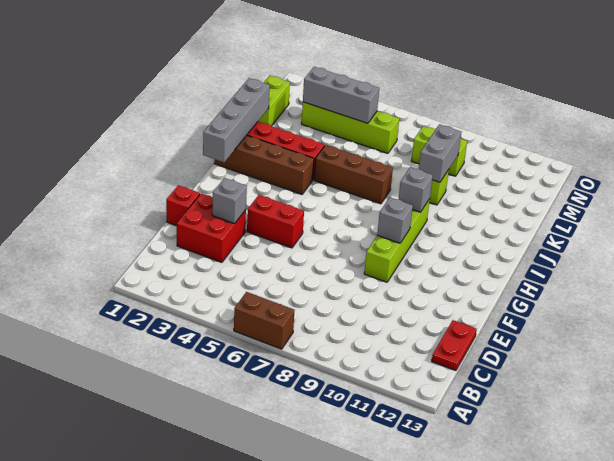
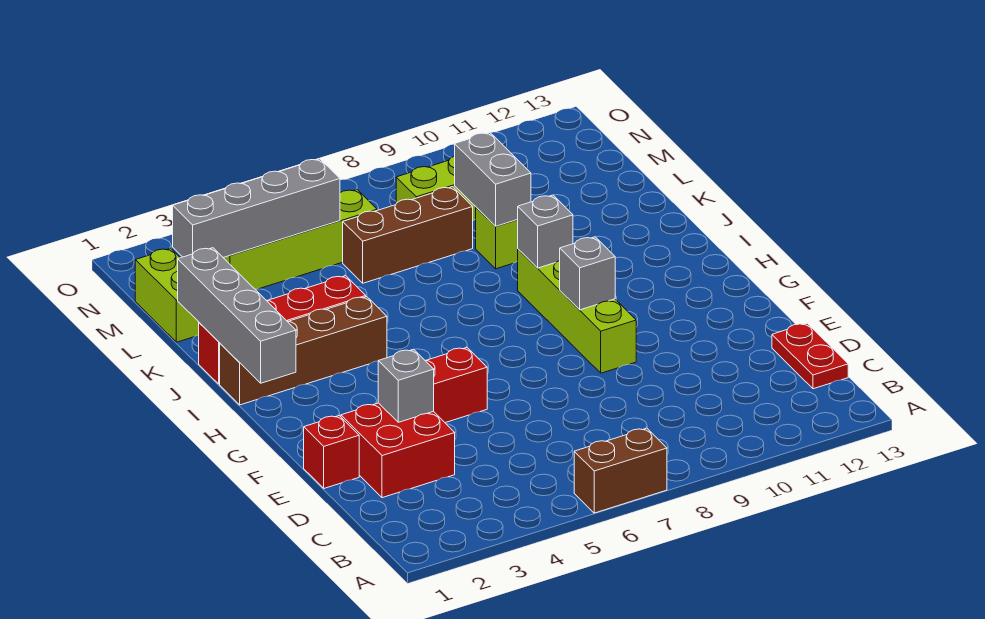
brown brick J5:J7 level 1 -> brown brick L6:L8 level 1
grey brick M3:M5 level 2 -> grey brick M2:M5 level 2

